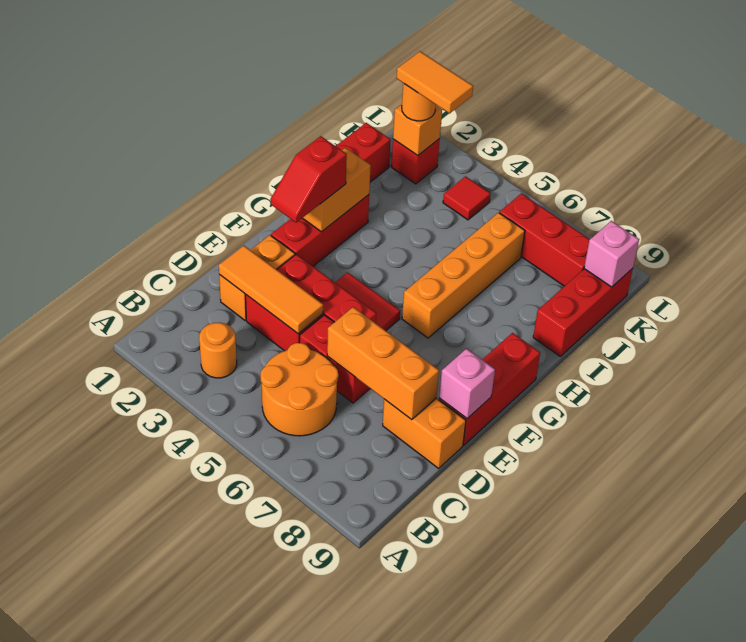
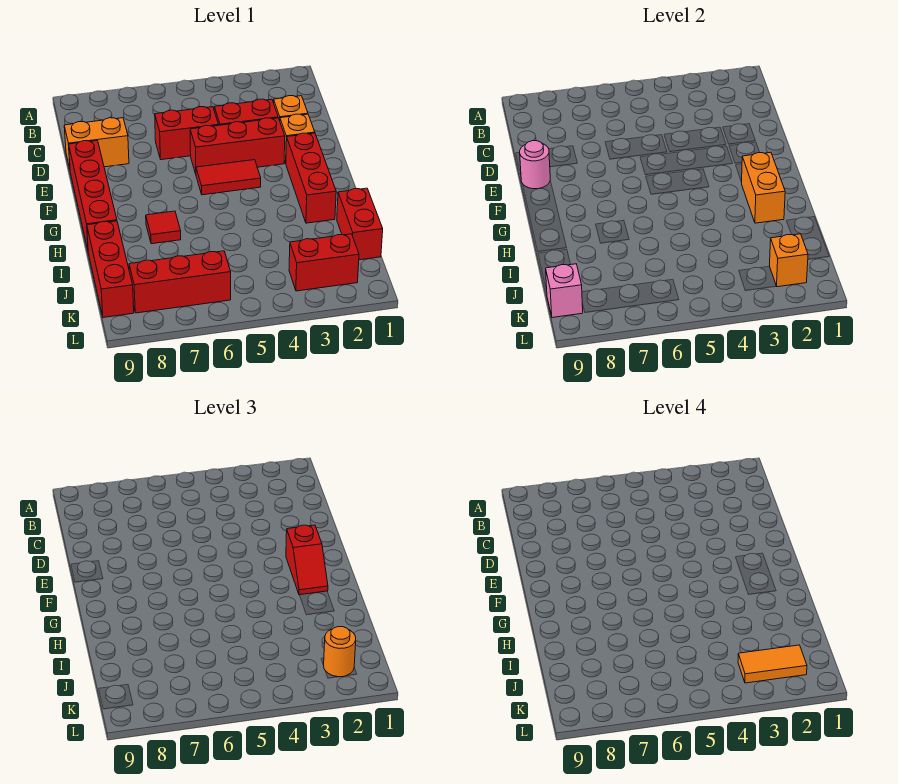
orange round brick B3 level 1 -> none
orange round brick B5:C6 level 1 -> none
orange tile D2:D4 level 2 -> none
orange brick D6:D8 level 2 -> none
red brick E9:G9 level 1 -> red brick E9:H9 level 1
pink brick E9 level 2 -> pink round brick E9 level 2
red slope F2:G2 level 3 top G -> red slope F2:G2 level 3 top F
orange brick G6:J6 level 1 -> none
red brick K2 level 1 -> red brick K2:K3 level 1
red tile K4 level 1 -> red tile H7 level 1

